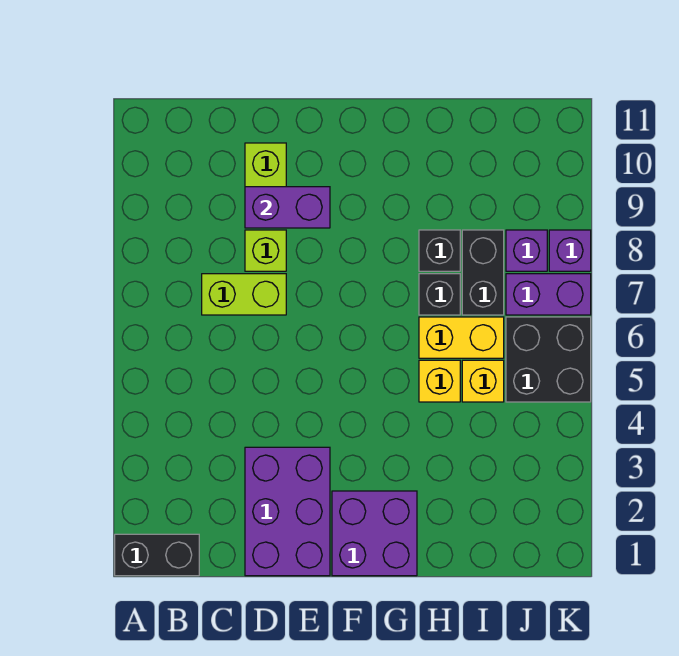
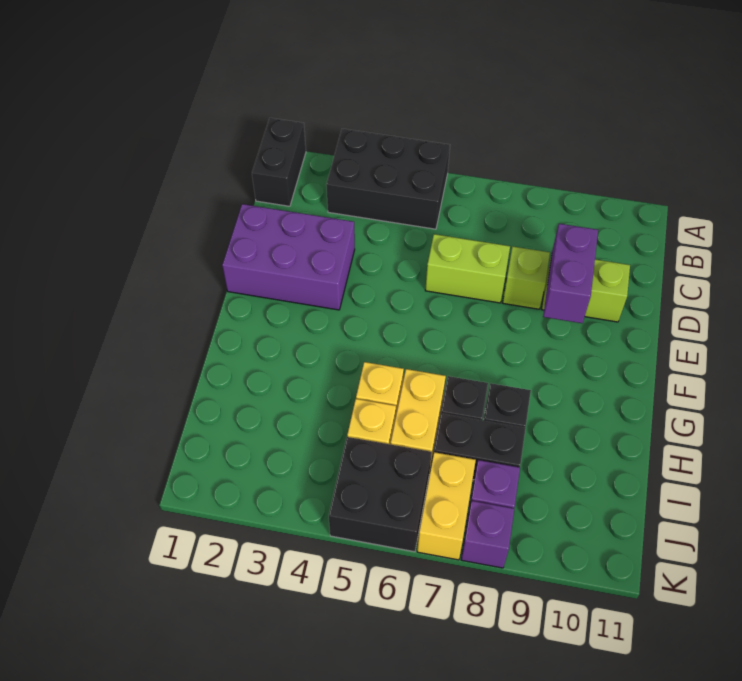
none -> black brick A3:B5 level 1
lime brick C7:D7 level 1 -> lime brick D6:D7 level 1
purple brick F1:G2 level 1 -> none
purple brick J7:K7 level 1 -> yellow brick J7:K7 level 1

